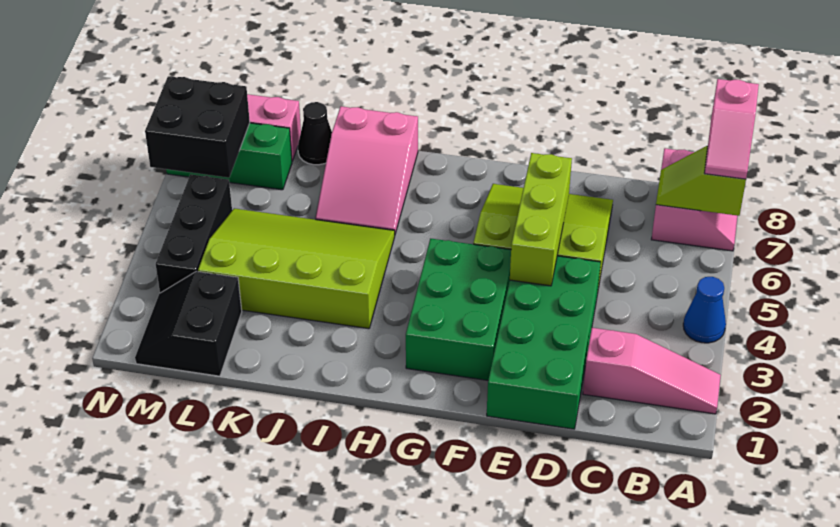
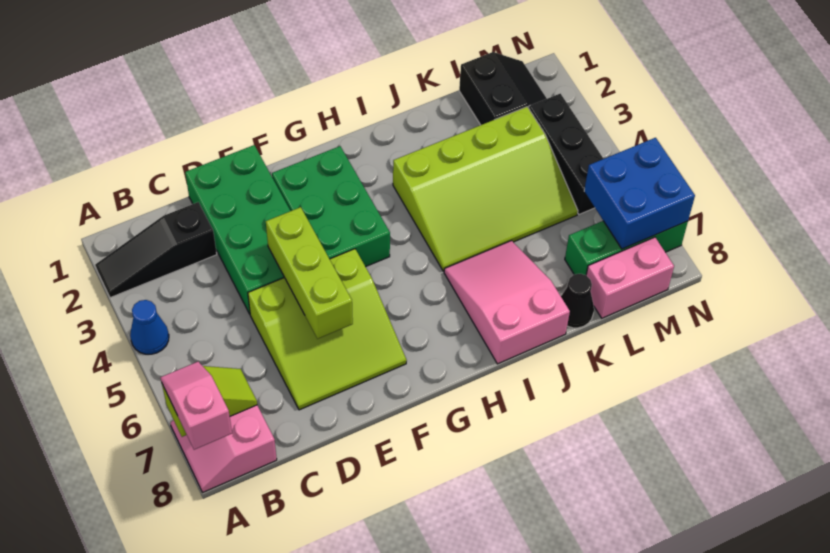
pink slope A2:C2 level 1 top C -> black slope A2:C2 level 1 top C
black brick M6:N7 level 2 -> blue brick M6:N7 level 2

